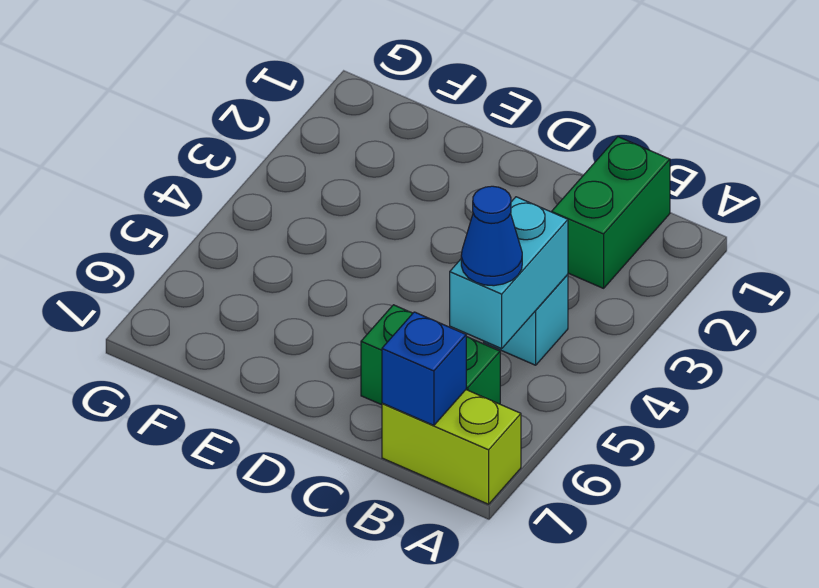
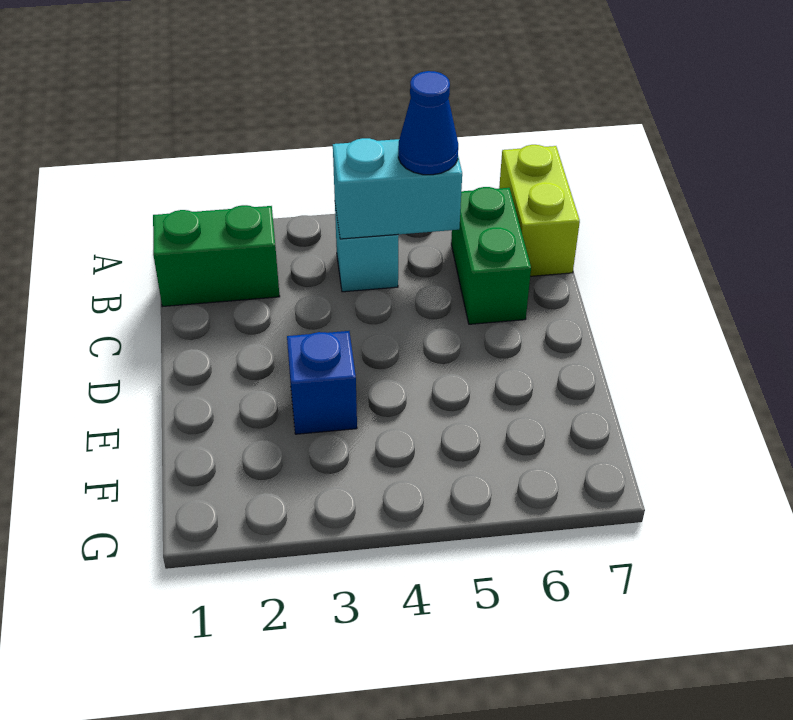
blue brick B7 level 2 -> blue brick E3 level 1

